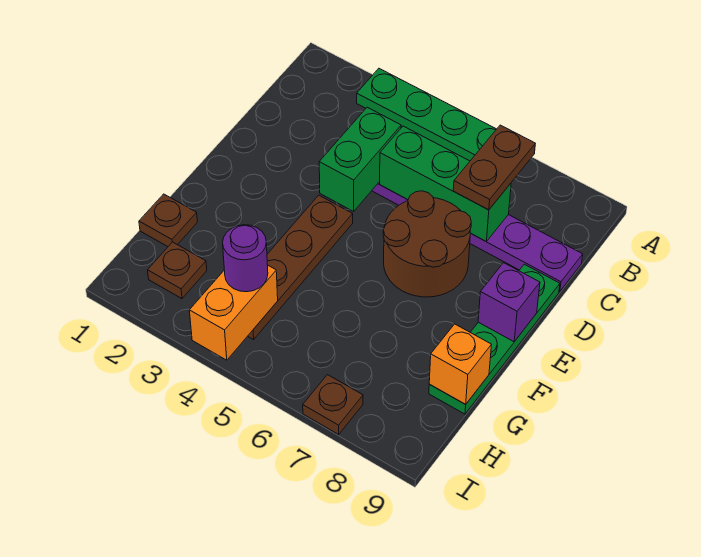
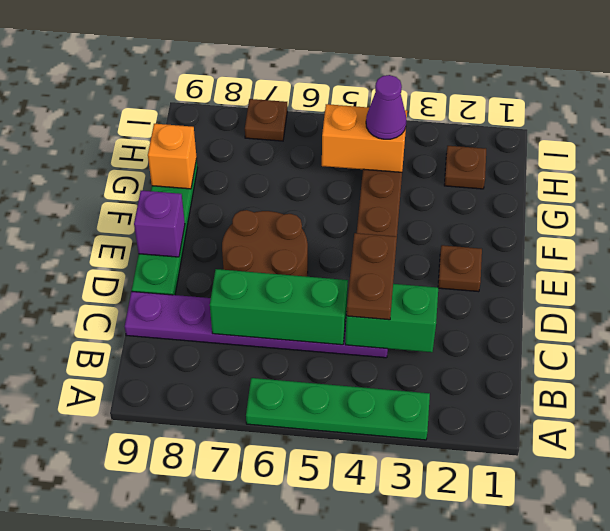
brown plate B7:C7 level 3 -> brown plate C4:D4 level 3
green brick C4:D4 level 2 -> green brick C3:C4 level 2
brown plate G1 level 1 -> brown plate E2 level 1
orange brick H4:I4 level 2 -> orange brick H4:H5 level 2
purple round brick H4 level 3 -> purple cone H4 level 3

